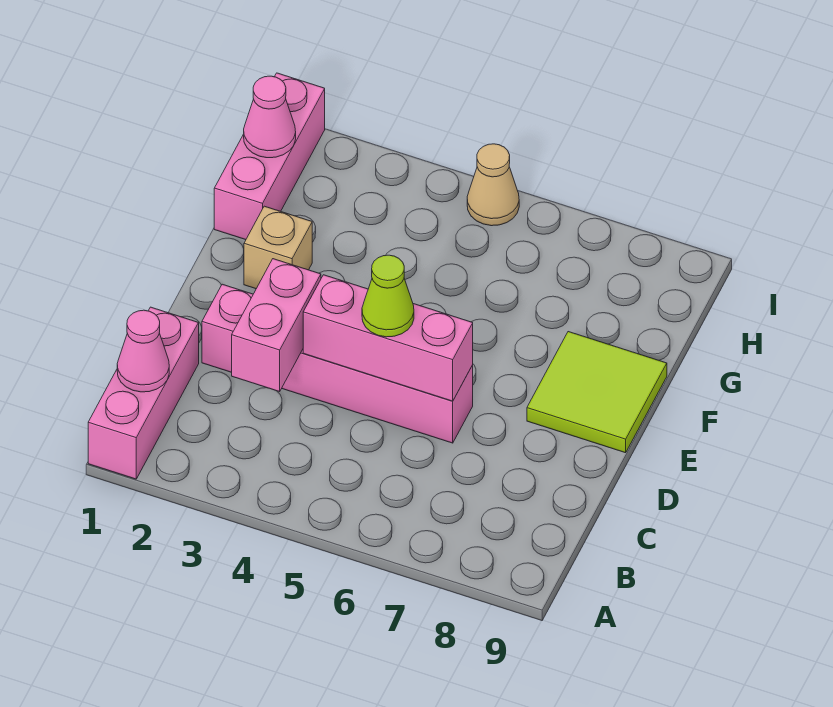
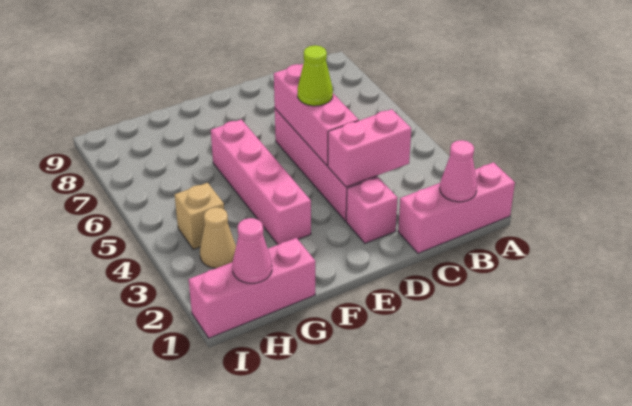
lime tile E8:F9 level 1 -> none
tan brick F2 level 1 -> tan brick H4 level 1
none -> pink brick F3:F6 level 1
tan cone I5 level 1 -> tan cone H3 level 1

